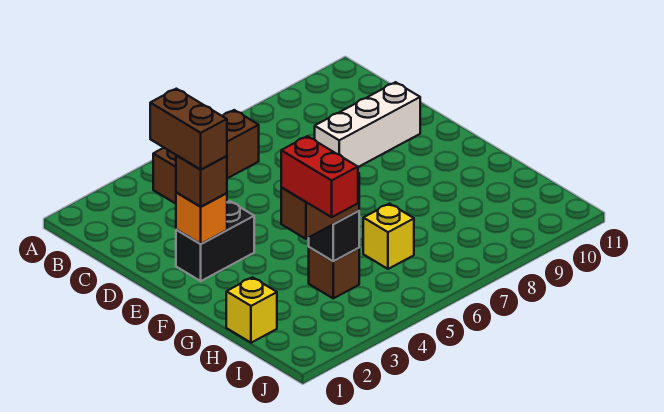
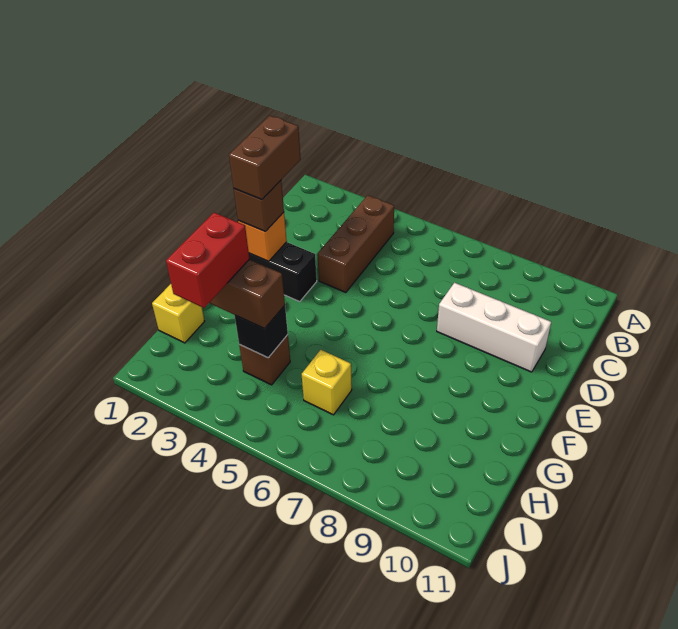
brown brick B4:B6 level 1 -> brown brick B4:D4 level 1

